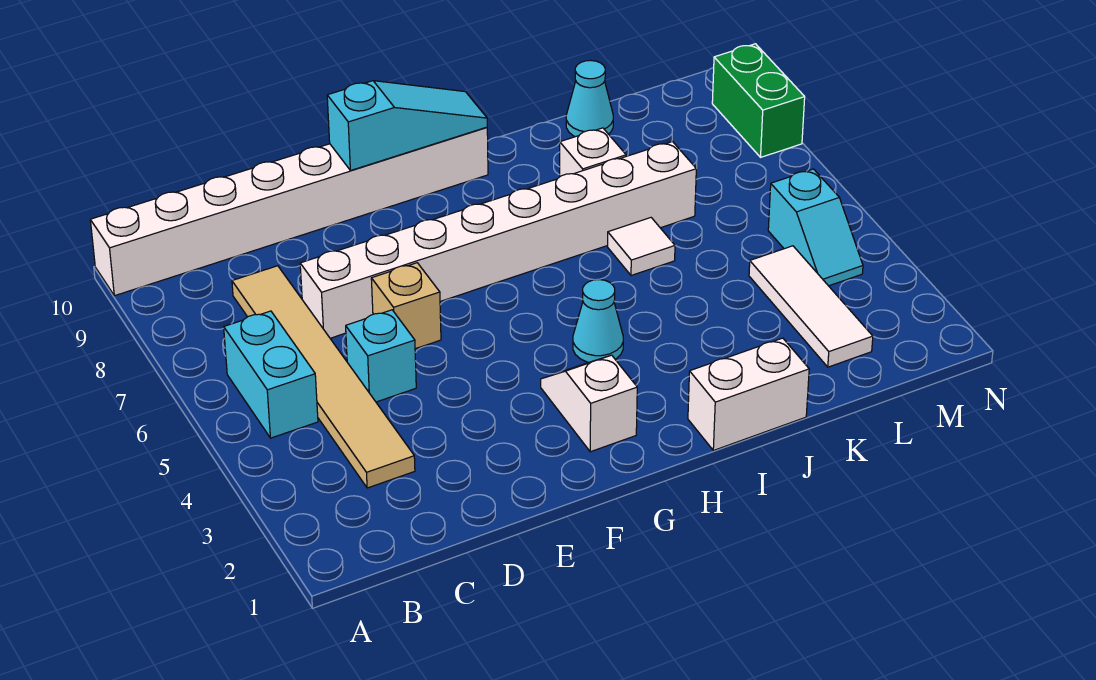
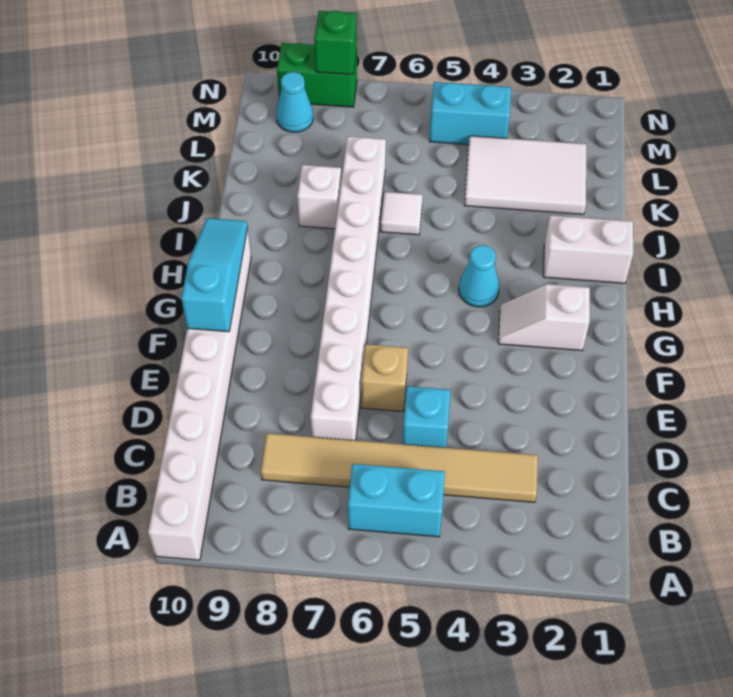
white brick I1:J1 level 1 -> white brick I1:I2 level 1
cyan cone K10 level 1 -> cyan cone M9 level 1
white tile L2:L4 level 1 -> white tile K2:L4 level 1
cyan slope M4:M5 level 1 top 5 -> cyan brick M4:M5 level 1
none -> green brick N8 level 2

